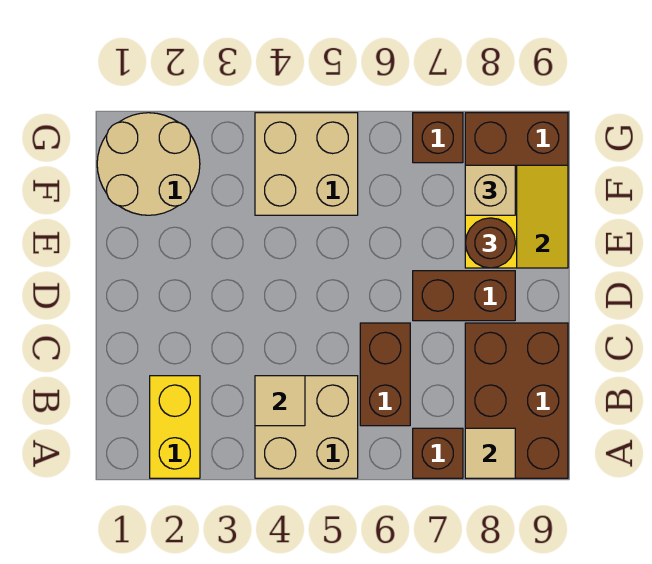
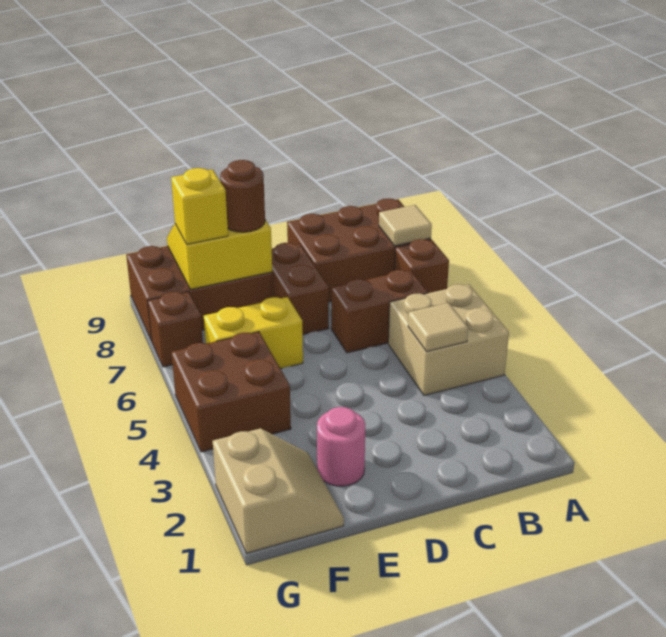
yellow brick A2:B2 level 1 -> yellow brick E6:F6 level 1
none -> pink round brick E2 level 1
tan round brick F1:G2 level 1 -> tan slope F1:G2 level 1 top G
tan brick F4:G5 level 1 -> brown brick F4:G5 level 1
tan brick F8 level 3 -> yellow brick F8 level 3

